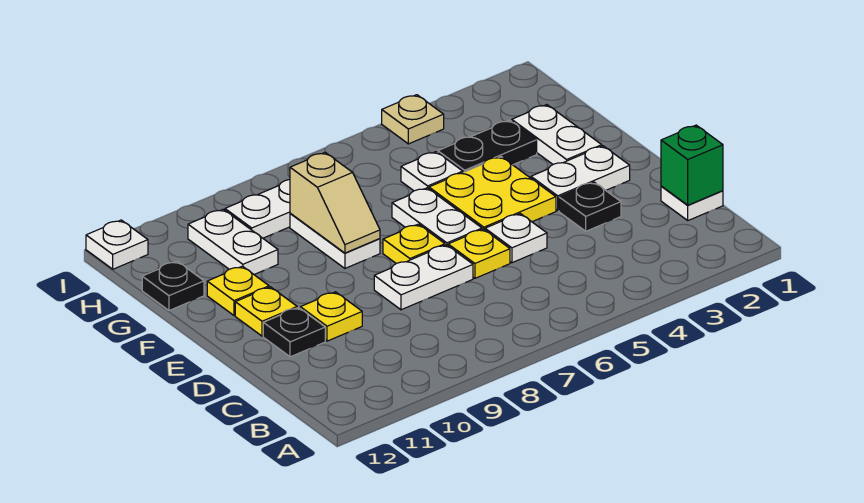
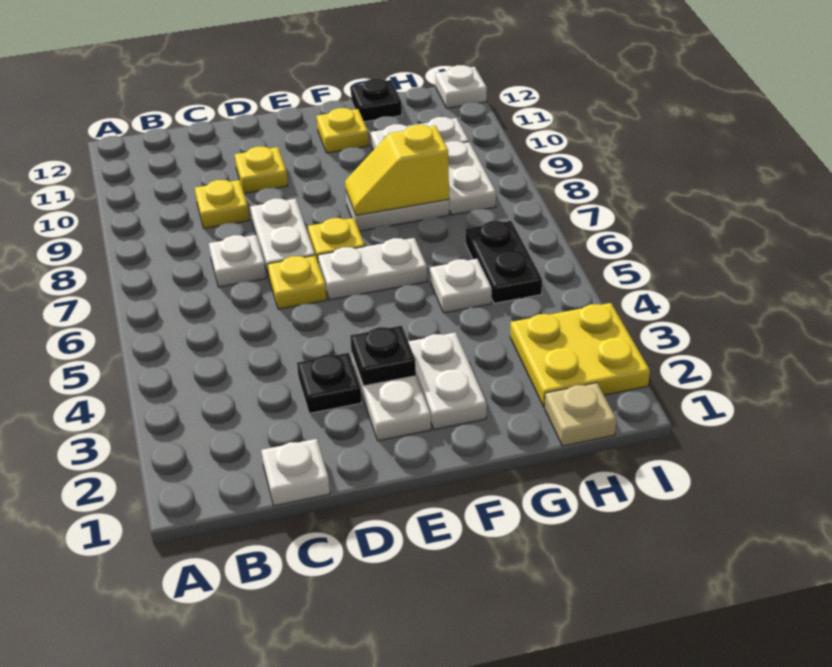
green brick C1 level 2 -> none
white plate D5 level 1 -> white plate C7 level 1
black plate D11 level 1 -> black plate E3 level 2
yellow plate E4:F5 level 1 -> yellow plate H2:I3 level 1
yellow plate E11 level 1 -> yellow plate C9 level 1
white plate F2:G2 level 1 -> white plate F2:F3 level 1
tan slope F8:G8 level 2 top G -> yellow slope F8:G8 level 2 top G
black plate G3:G4 level 1 -> black plate H5:H6 level 1
tan plate I4 level 1 -> tan plate H1 level 1

